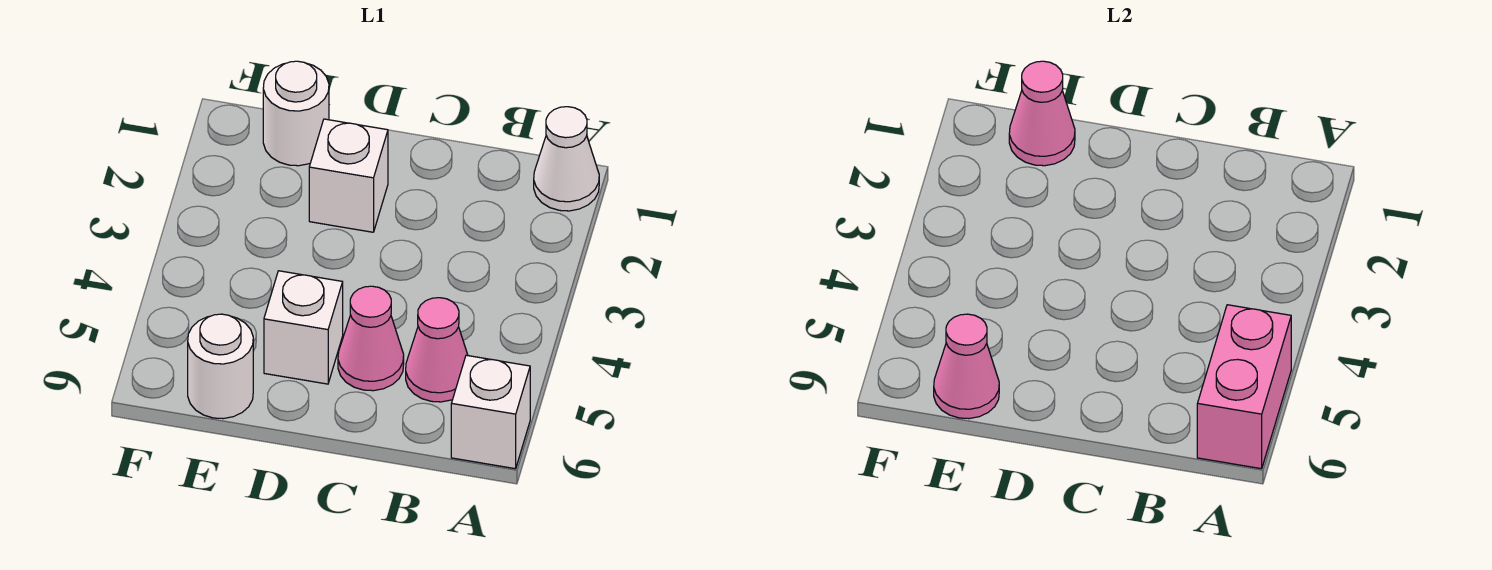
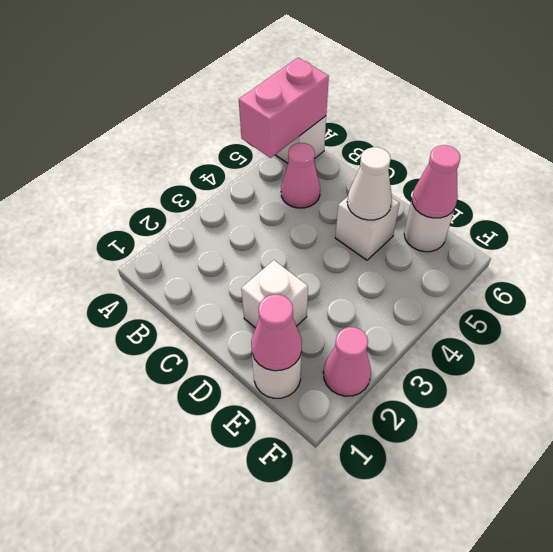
white cone A1 level 1 -> white cone D5 level 2
pink cone C5 level 1 -> pink cone F2 level 1

